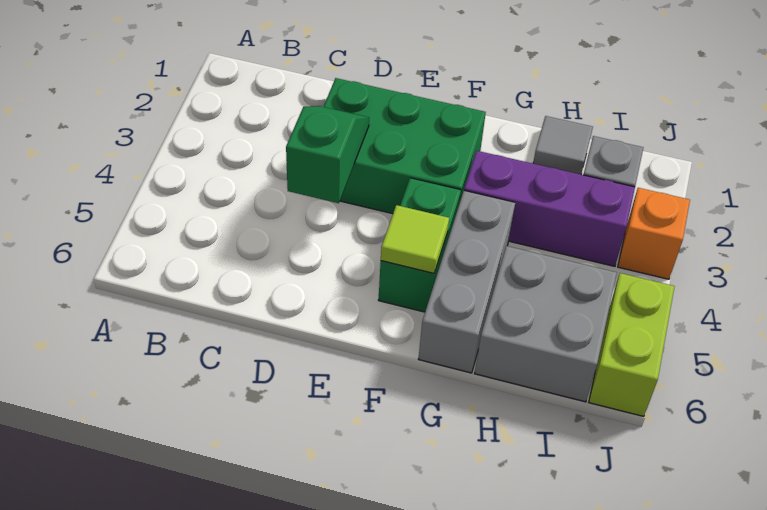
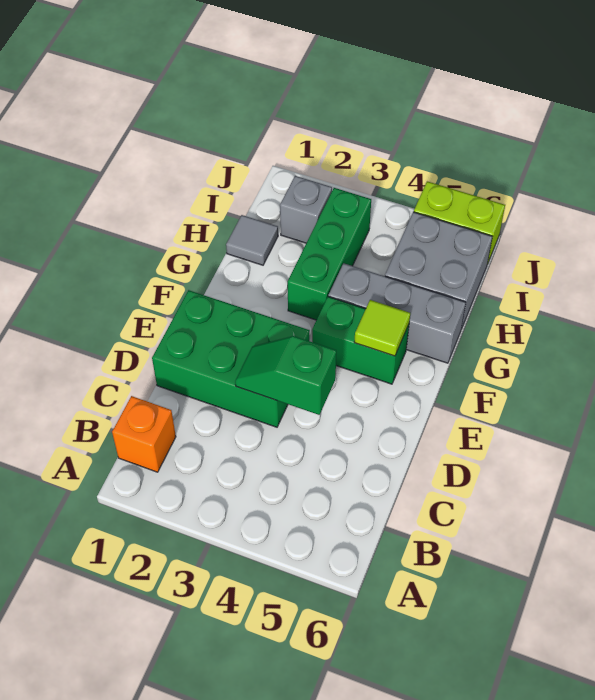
green brick D2:F3 level 1 -> green brick D1:E3 level 1
purple brick G3:I3 level 1 -> green brick G3:I3 level 1
orange brick J3 level 1 -> orange brick B1 level 1

